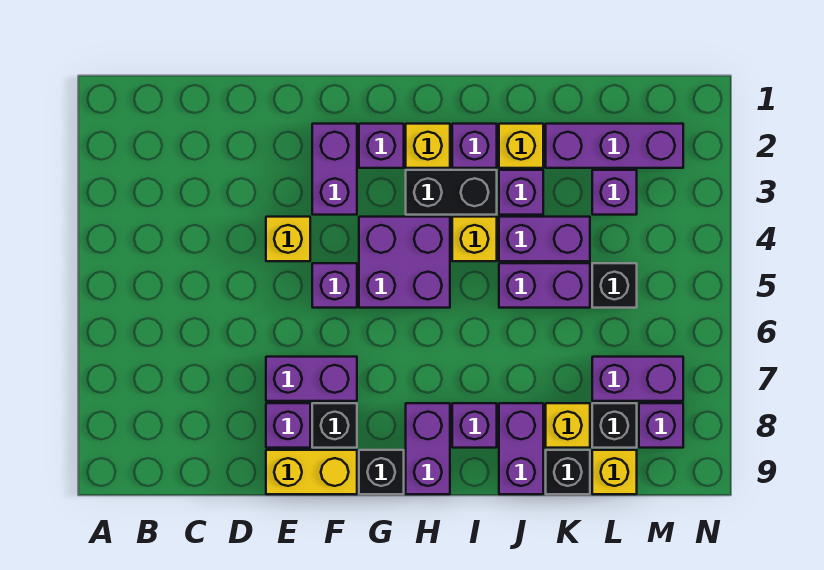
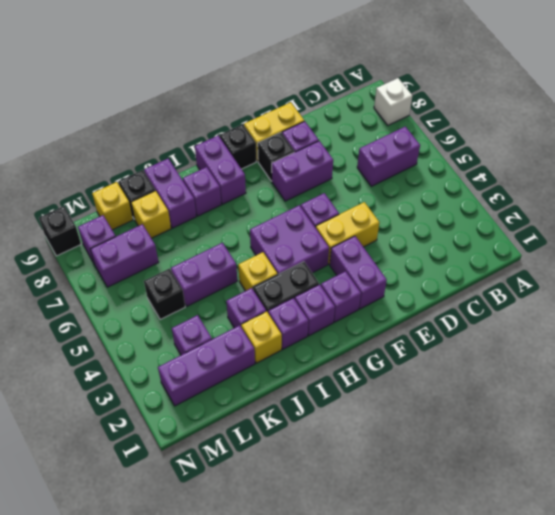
none -> white brick A8 level 1
yellow brick E4 level 1 -> yellow brick E4:F4 level 1
yellow brick H2 level 1 -> purple brick H2 level 1
purple brick J4:K4 level 1 -> purple brick B6:C6 level 1
black brick L8 level 1 -> black brick N9 level 1

